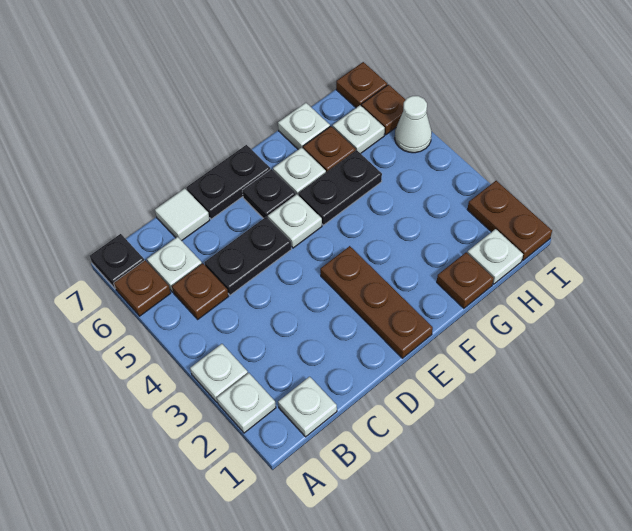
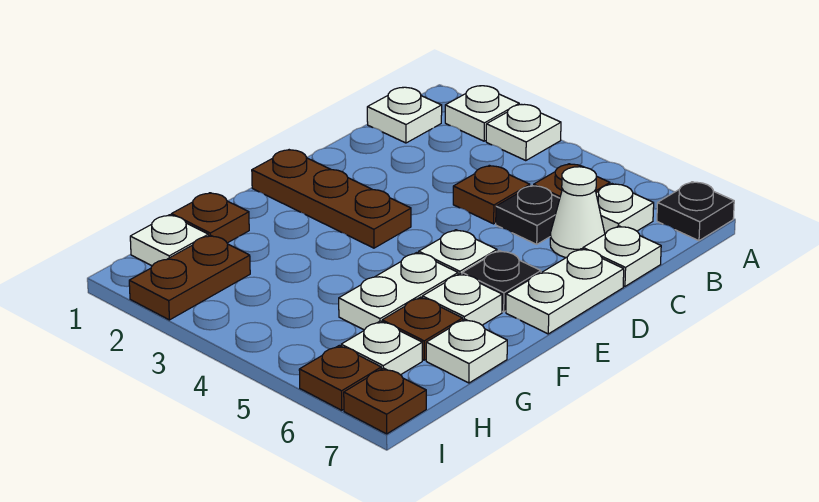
brown plate A6 level 1 -> brown plate C4 level 1
black plate C5:D5 level 1 -> black plate C5 level 1
white tile C7 level 1 -> white plate C7 level 1
black plate D7:E7 level 1 -> white plate D7:E7 level 1
black plate F5:G5 level 1 -> white plate F5:G5 level 1
brown plate I1:I2 level 1 -> brown plate H2:I2 level 1
white cone I5 level 1 -> white cone C6 level 1

